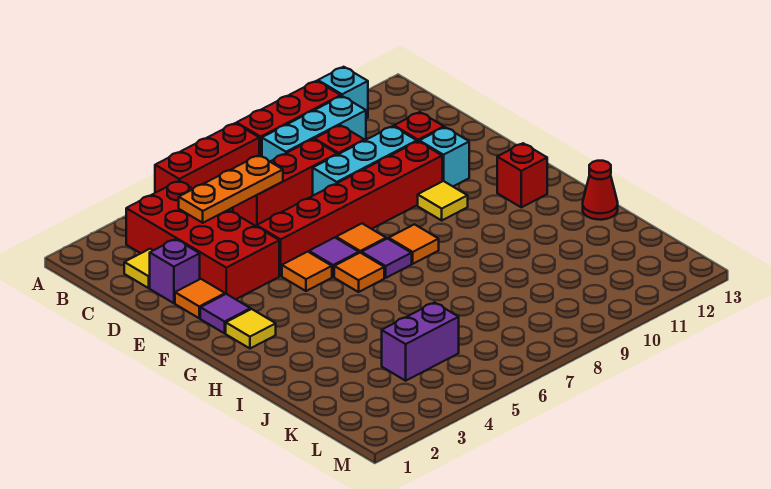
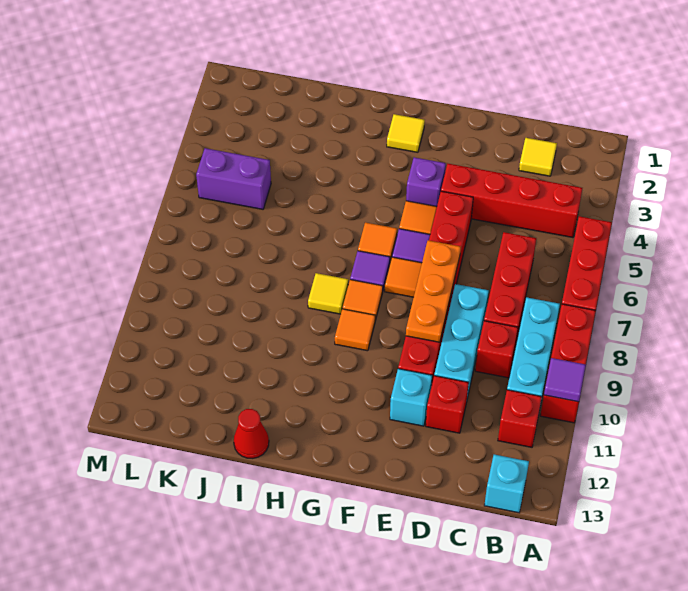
cyan brick A11 level 1 -> cyan brick B13 level 1
red brick B3:E4 level 1 -> red brick B4:E4 level 1
orange plate C4:C6 level 2 -> orange plate E7:E9 level 2
purple brick D2 level 1 -> purple brick F4 level 1
orange tile E2 level 1 -> orange tile G9 level 1
purple tile F2 level 1 -> purple tile A10 level 2
yellow tile F10 level 1 -> yellow tile H8 level 1
red brick G12 level 1 -> red brick B11 level 1
purple brick K4:K5 level 1 -> purple brick K5:L5 level 1

